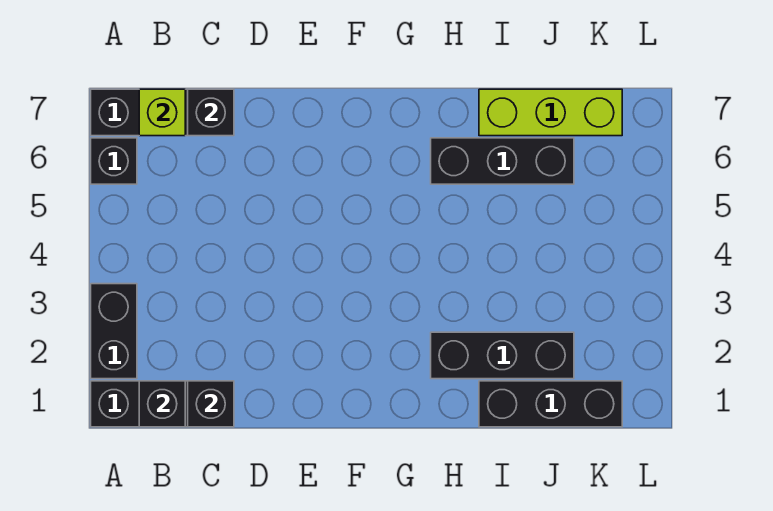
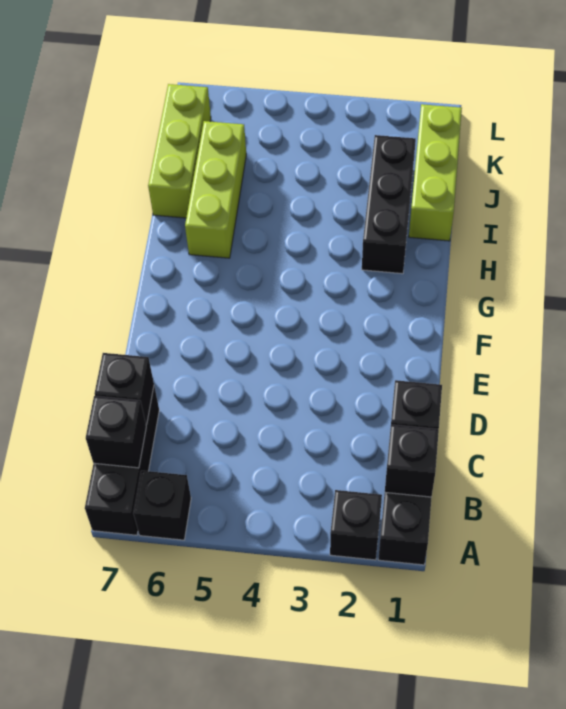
black brick A2:A3 level 1 -> black brick A2 level 1
lime brick B7 level 2 -> black brick B7 level 2
black brick H6:J6 level 1 -> lime brick H6:J6 level 1
black brick I1:K1 level 1 -> lime brick I1:K1 level 1

